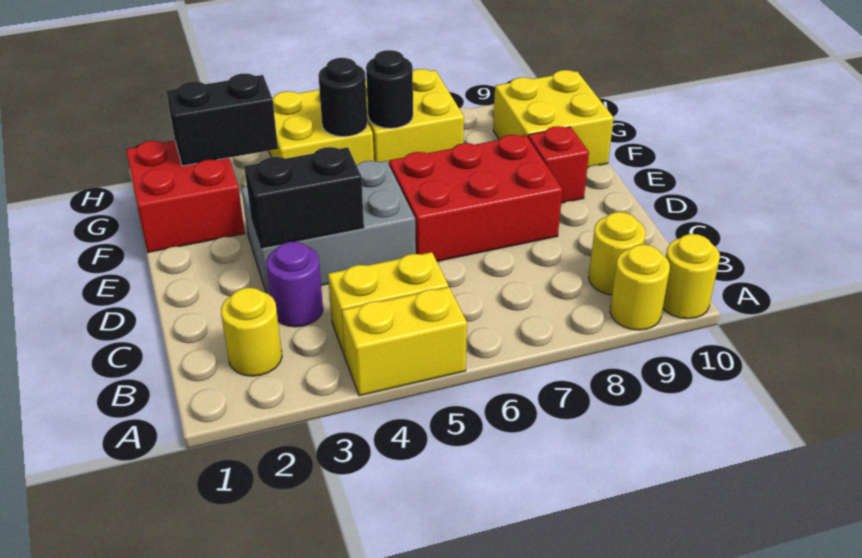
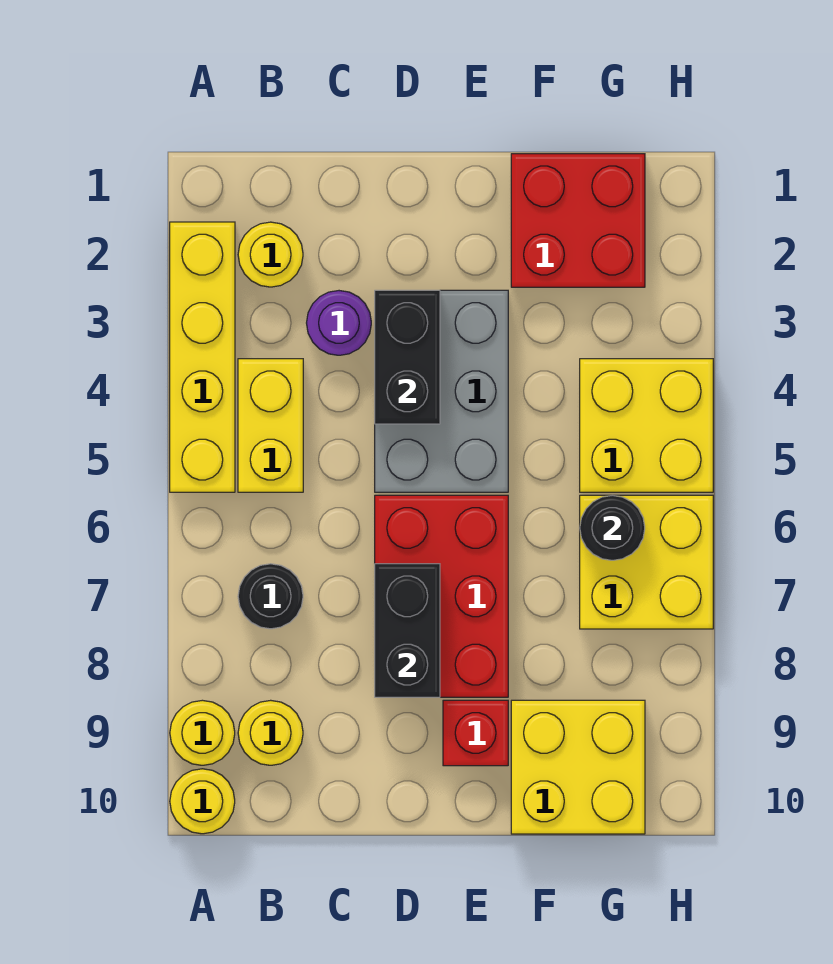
yellow brick A4:A5 level 1 -> yellow brick A2:A5 level 1
black brick G2:G3 level 2 -> black brick D7:D8 level 2
black round brick G5 level 2 -> black round brick B7 level 1

